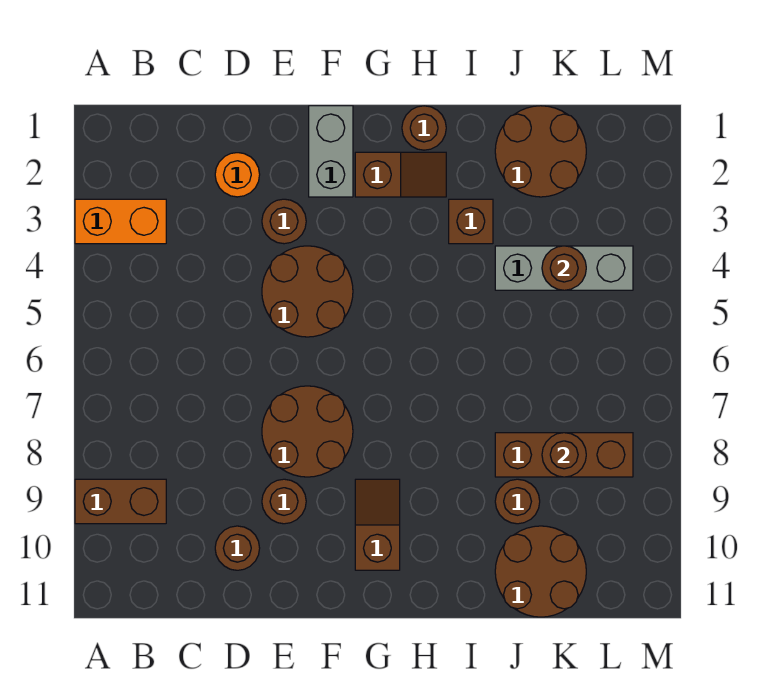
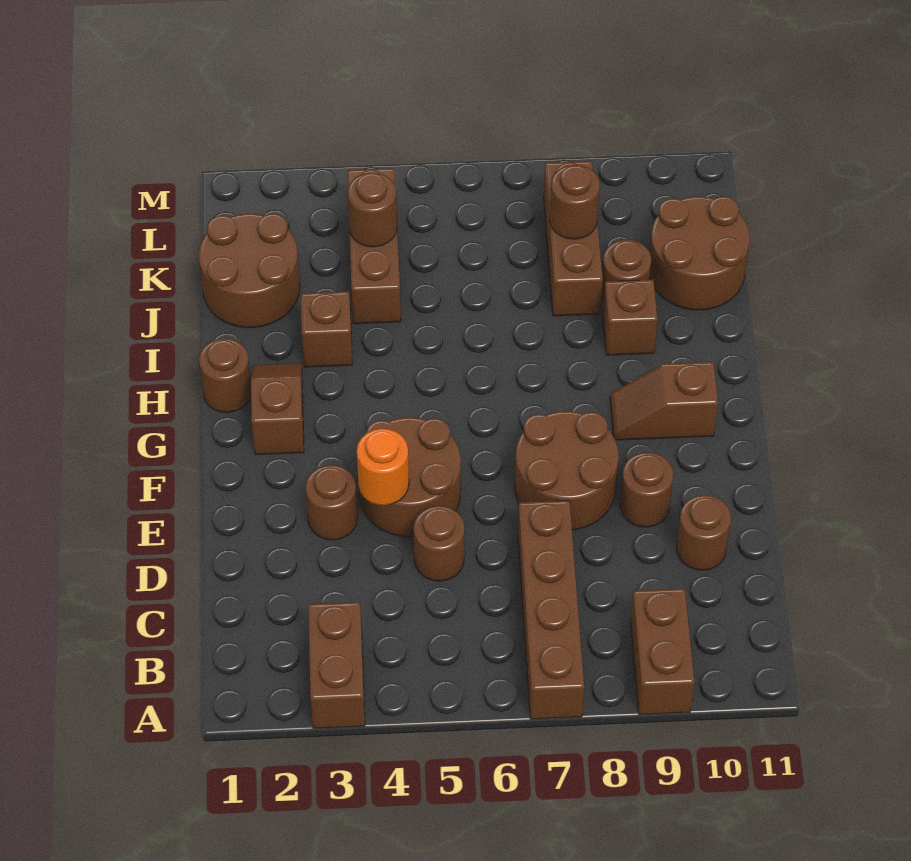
orange brick A3:B3 level 1 -> brown brick A3:B3 level 1
none -> brown brick A7:D7 level 1
orange round brick D2 level 1 -> orange round brick E4 level 2
none -> brown round brick D5 level 1
grey brick F1:F2 level 1 -> none
none -> brown brick I9 level 1
grey brick J4:L4 level 1 -> brown brick J4:L4 level 1

